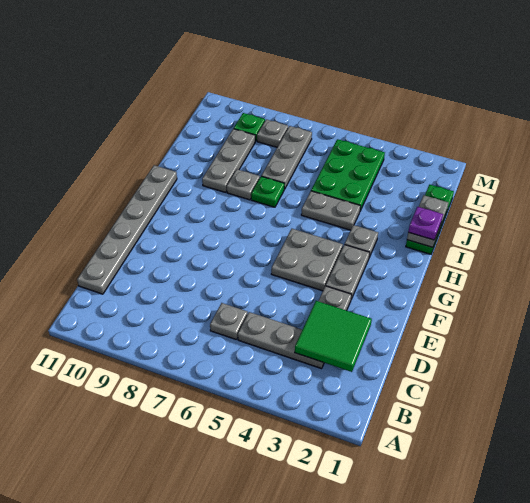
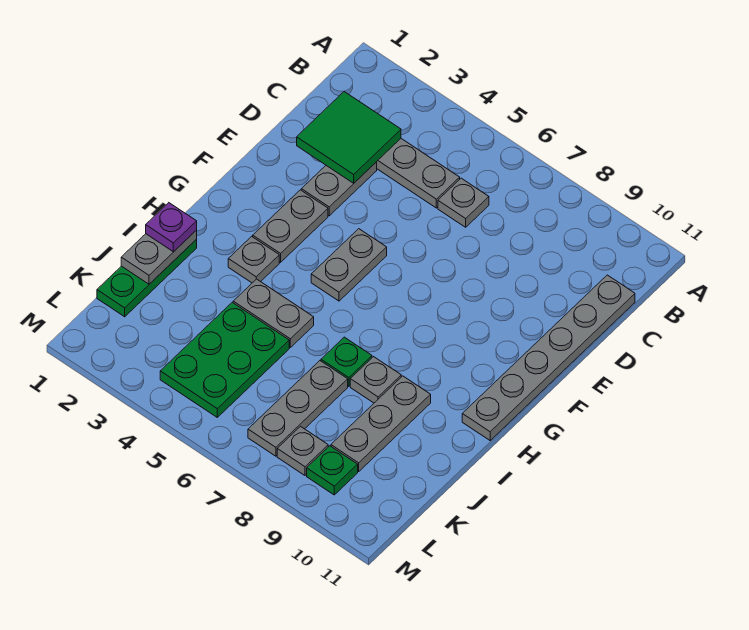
grey plate F4:G5 level 1 -> grey plate F5:G5 level 1

